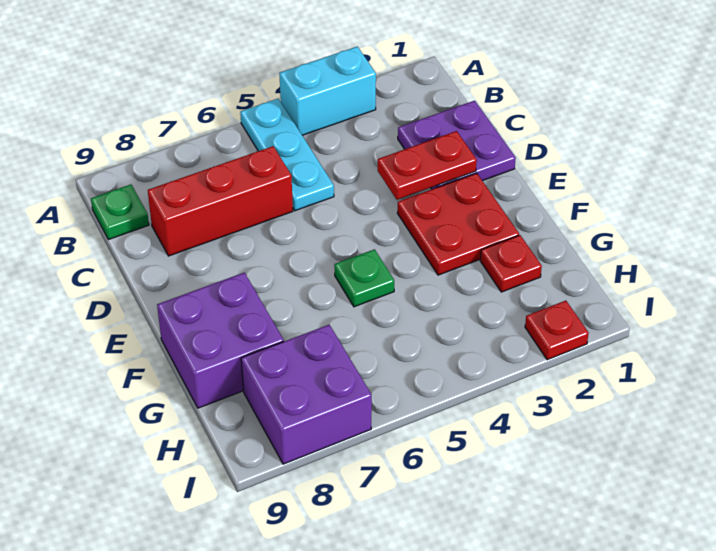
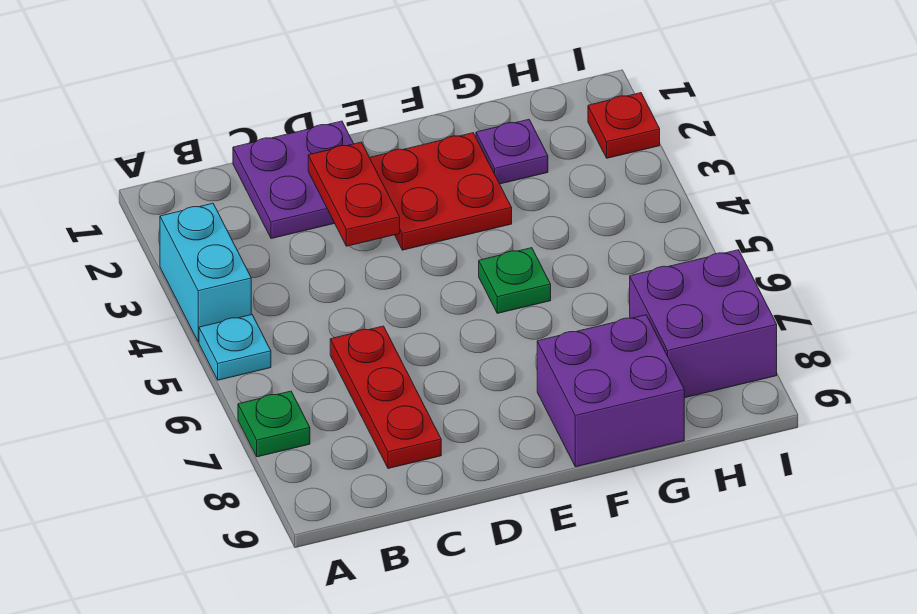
cyan plate A5:C5 level 1 -> cyan plate A5 level 1
green plate B9 level 1 -> green plate A7 level 1
red brick C6:C8 level 1 -> red plate C6:C8 level 1
red plate G2 level 1 -> purple plate G2 level 1

